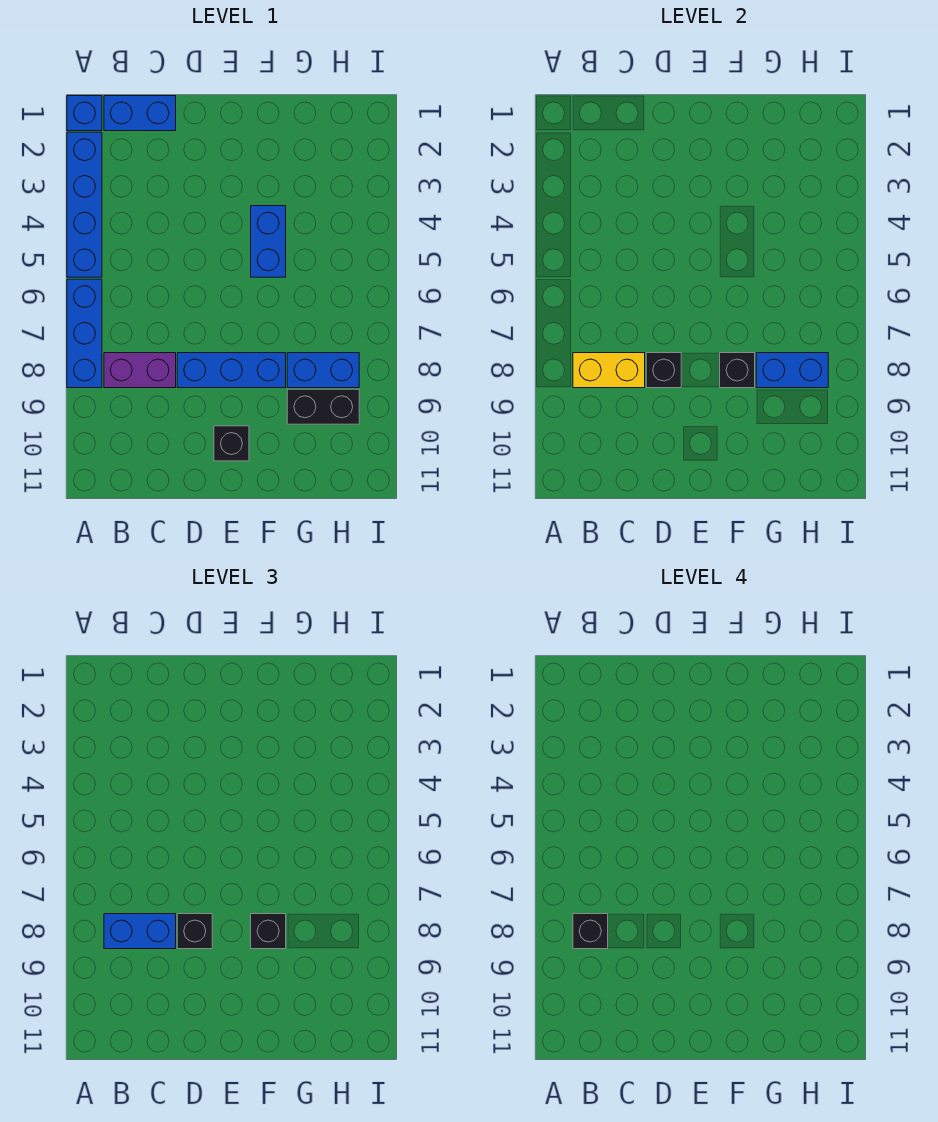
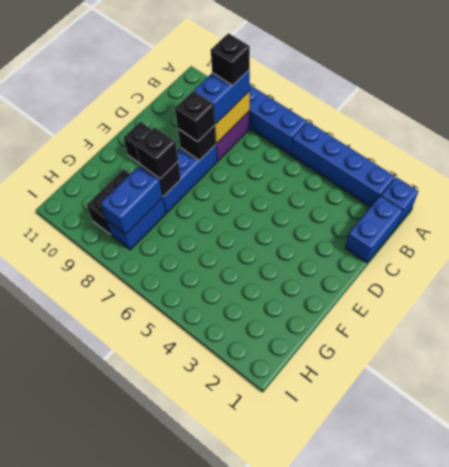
blue brick F4:F5 level 1 -> none

